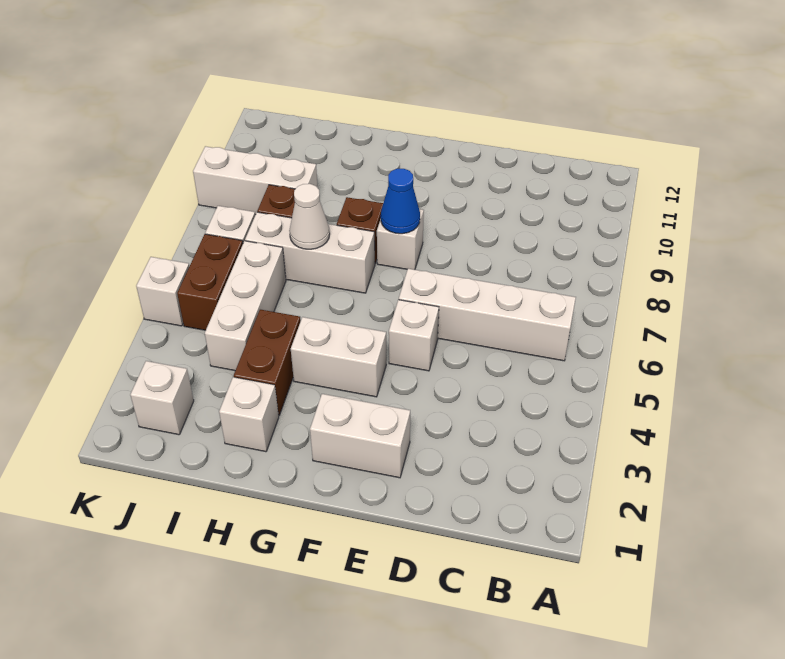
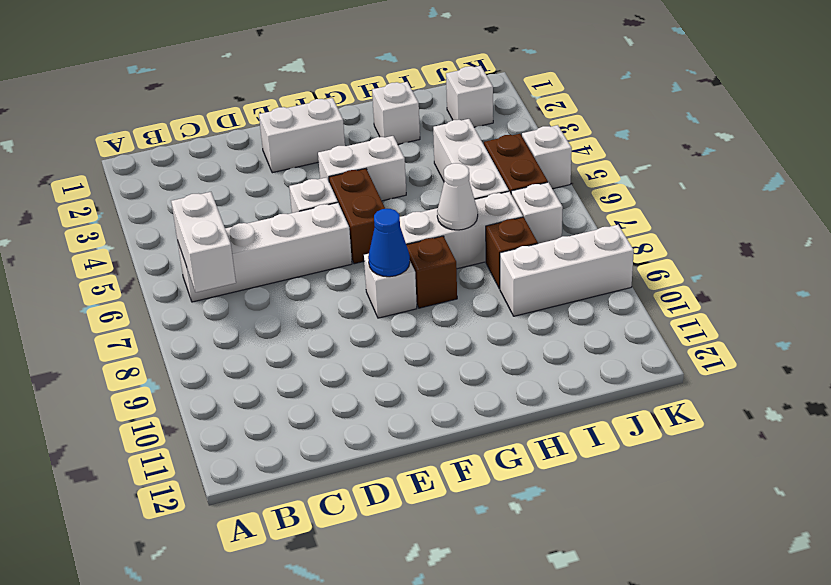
none -> white brick B6:B7 level 2
brown brick H3:H4 level 1 -> brown brick F5:F6 level 1

